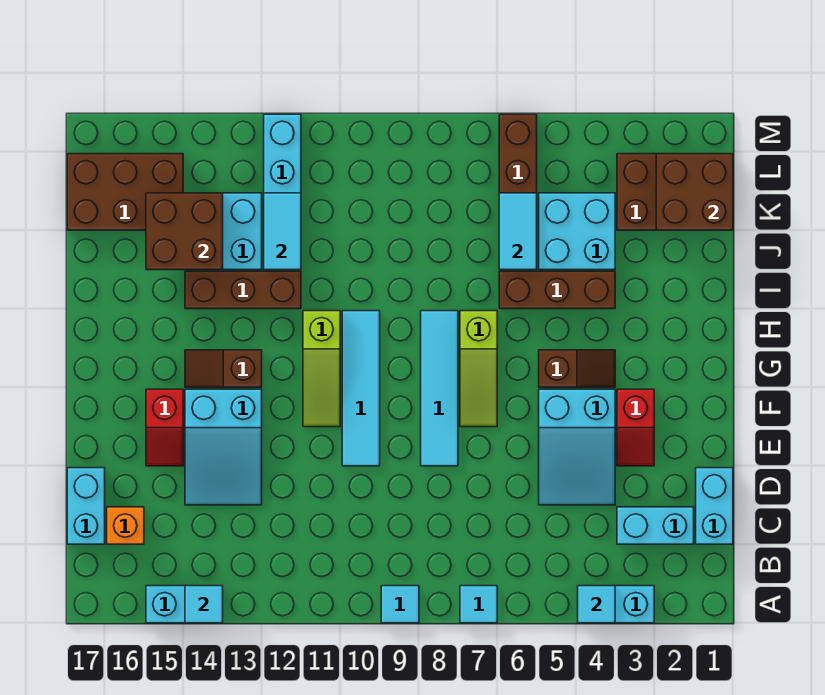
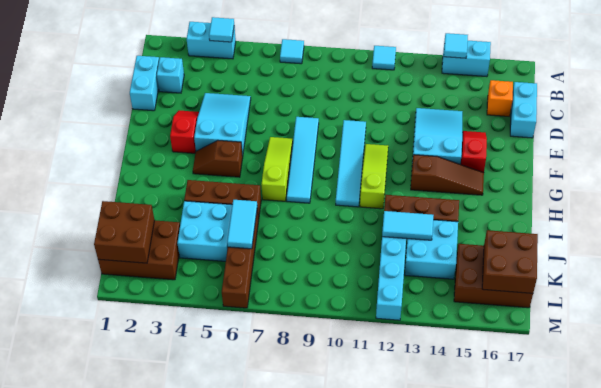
cyan tile A9 level 1 -> cyan tile A11 level 1
cyan brick C2:C3 level 1 -> cyan brick C2 level 1
brown slope G13:G14 level 1 top 13 -> brown slope G13:G15 level 1 top 13
cyan tile J12:K12 level 2 -> cyan tile J12:J13 level 2
brown brick J14:K15 level 2 -> brown brick K16:L17 level 2

